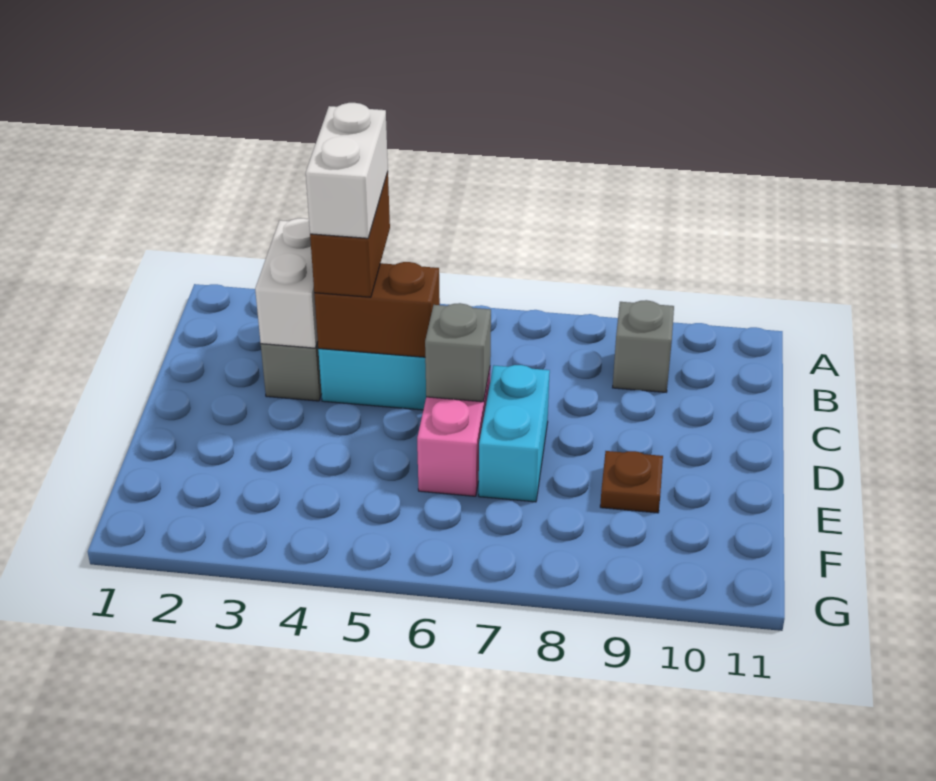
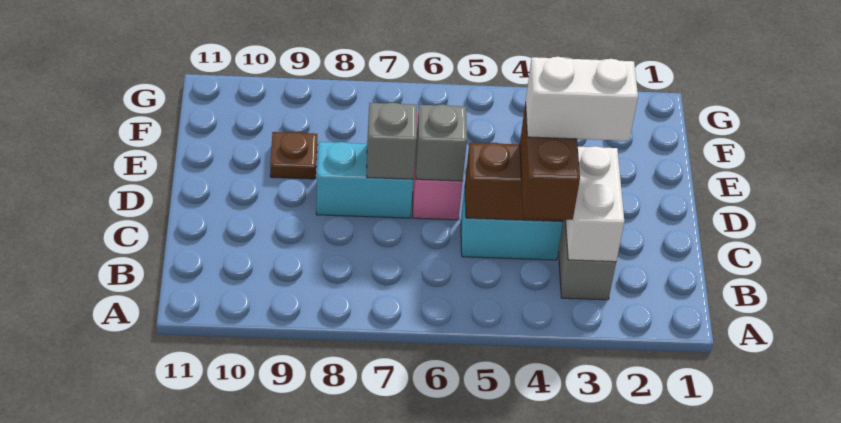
white brick B4:C4 level 4 -> white brick C3:C4 level 4
grey brick B9 level 1 -> grey brick D7 level 2
cyan brick D7:E7 level 1 -> cyan brick D7:D8 level 1

